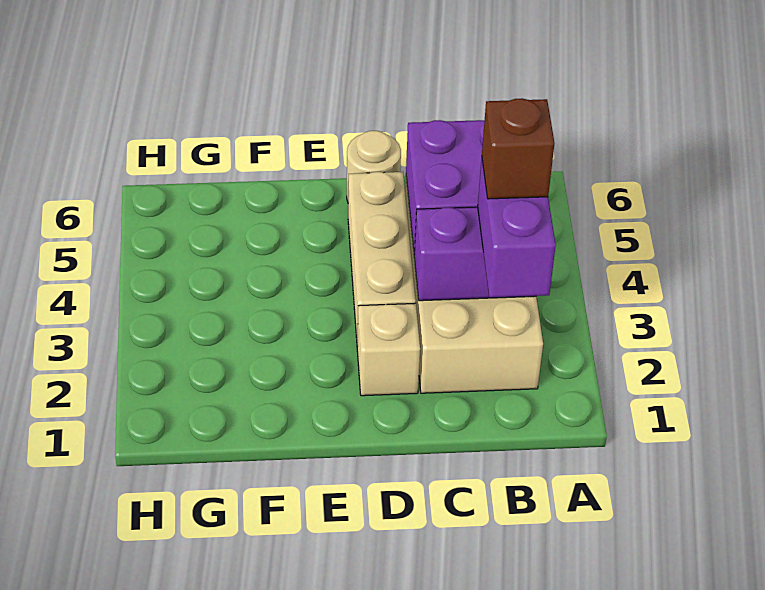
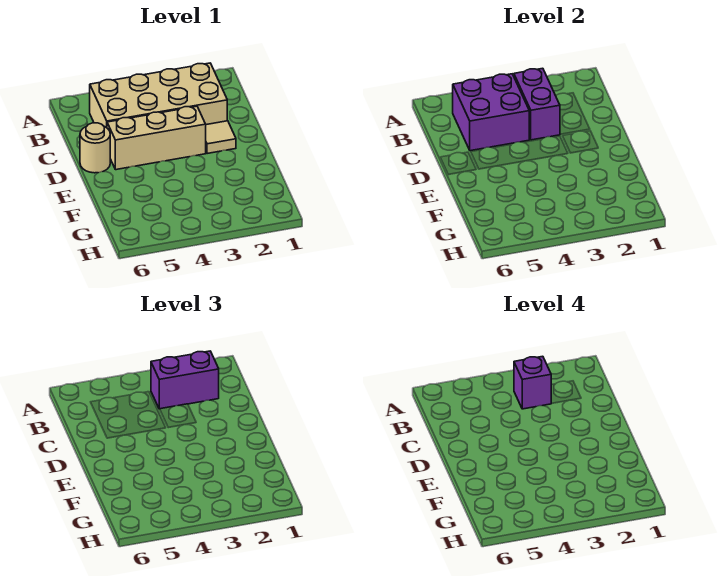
brown brick B3 level 4 -> purple brick B3 level 4
tan brick D2 level 1 -> tan tile D2 level 1

